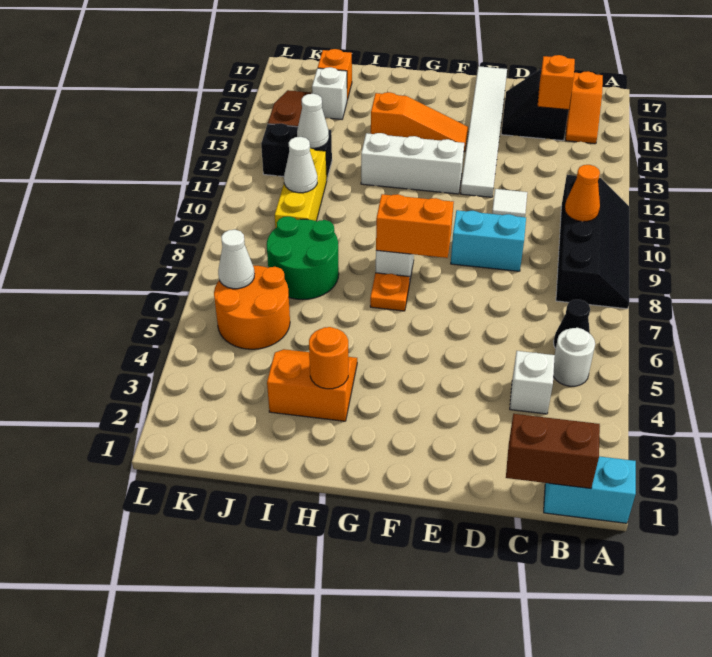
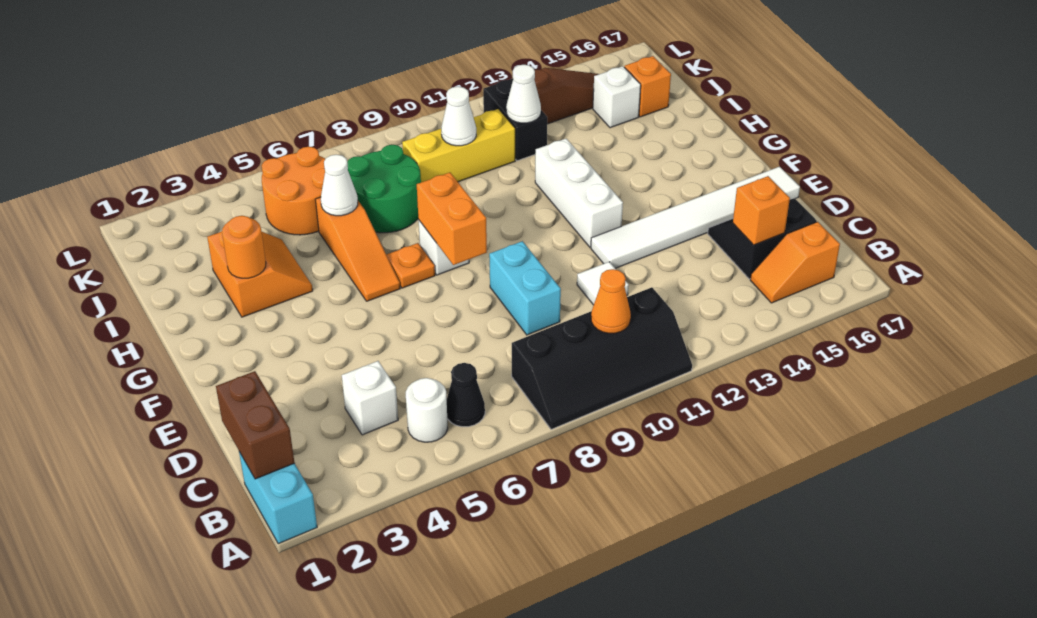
orange slope F14:H14 level 1 top H -> orange slope G6:I6 level 1 top I
white cone K6 level 2 -> white cone I6 level 2

